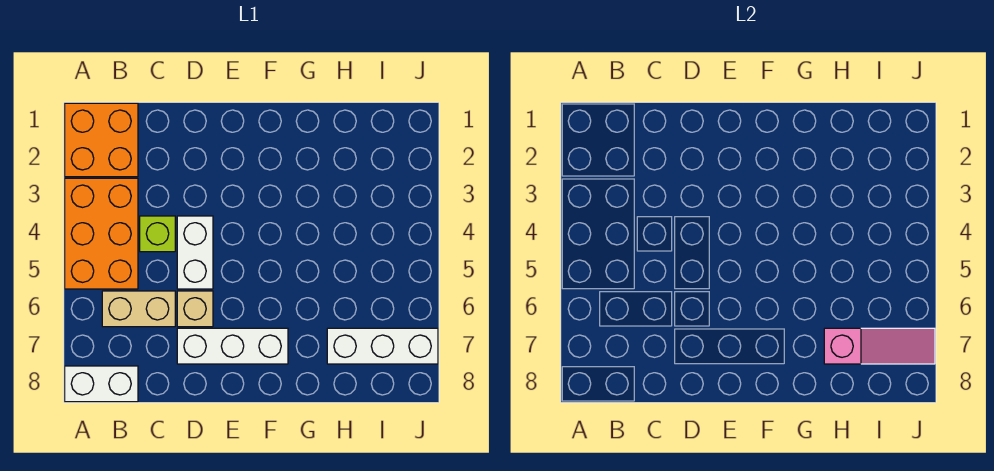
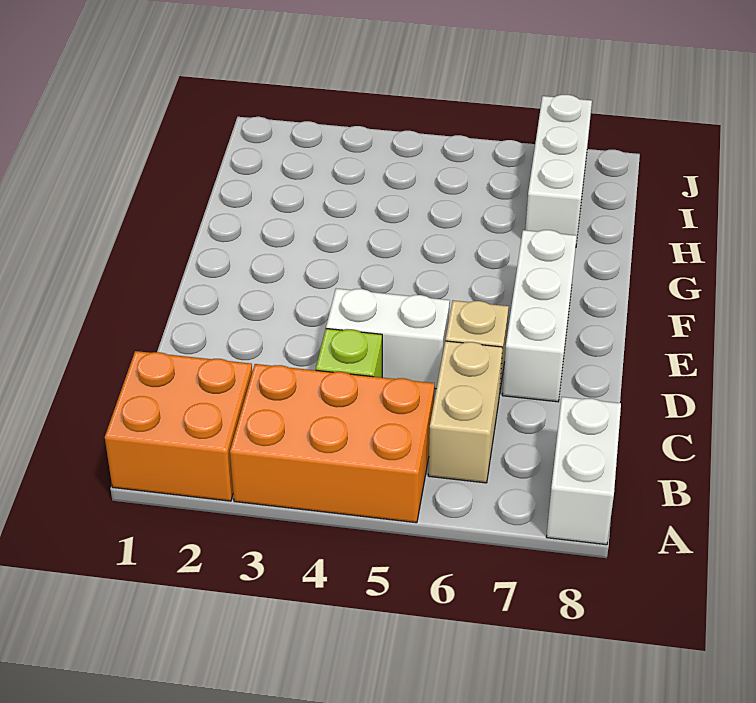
pink slope H7:J7 level 2 top H -> none

